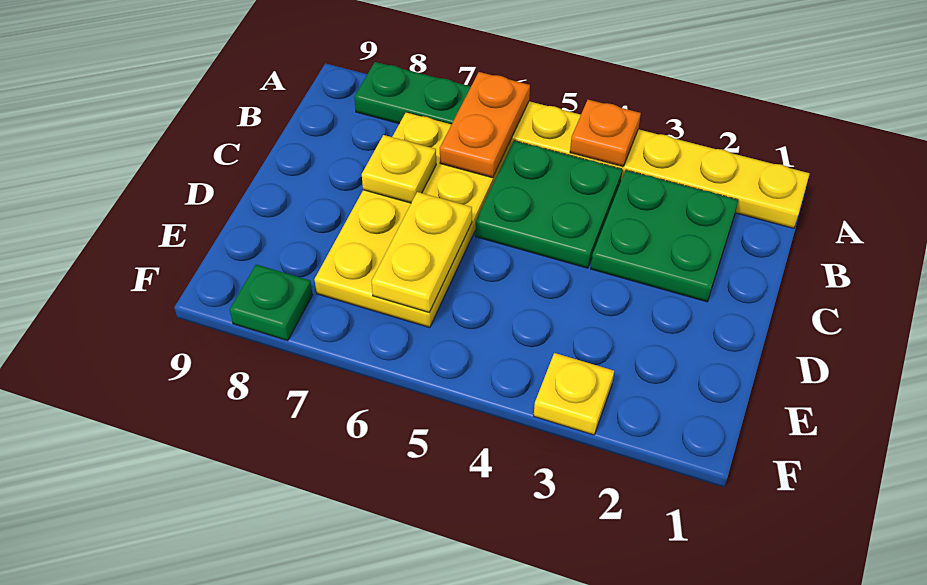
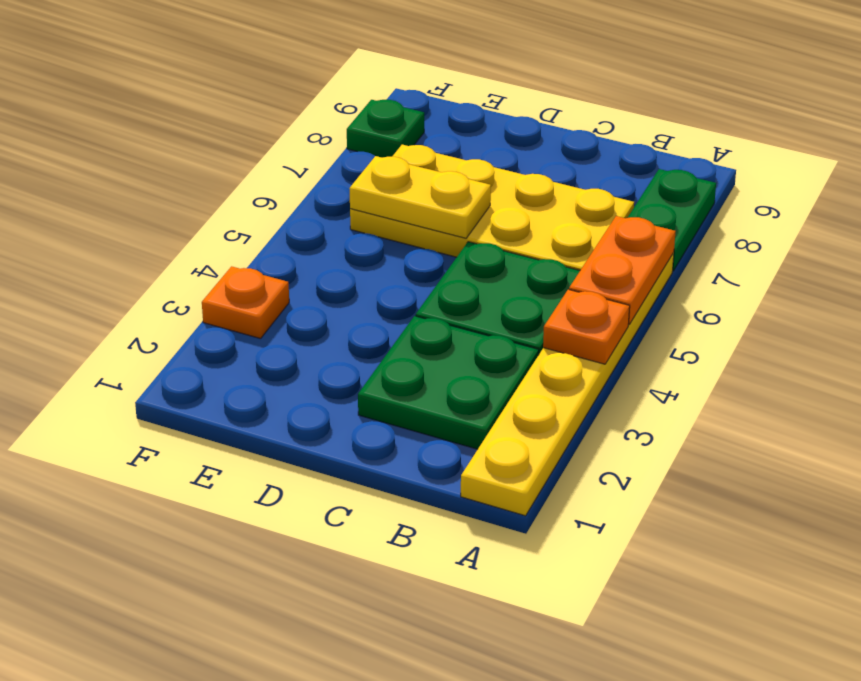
orange plate A6:B6 level 2 -> orange plate A5:A6 level 2
yellow plate C7 level 2 -> none
yellow plate F3 level 1 -> orange plate F3 level 1

